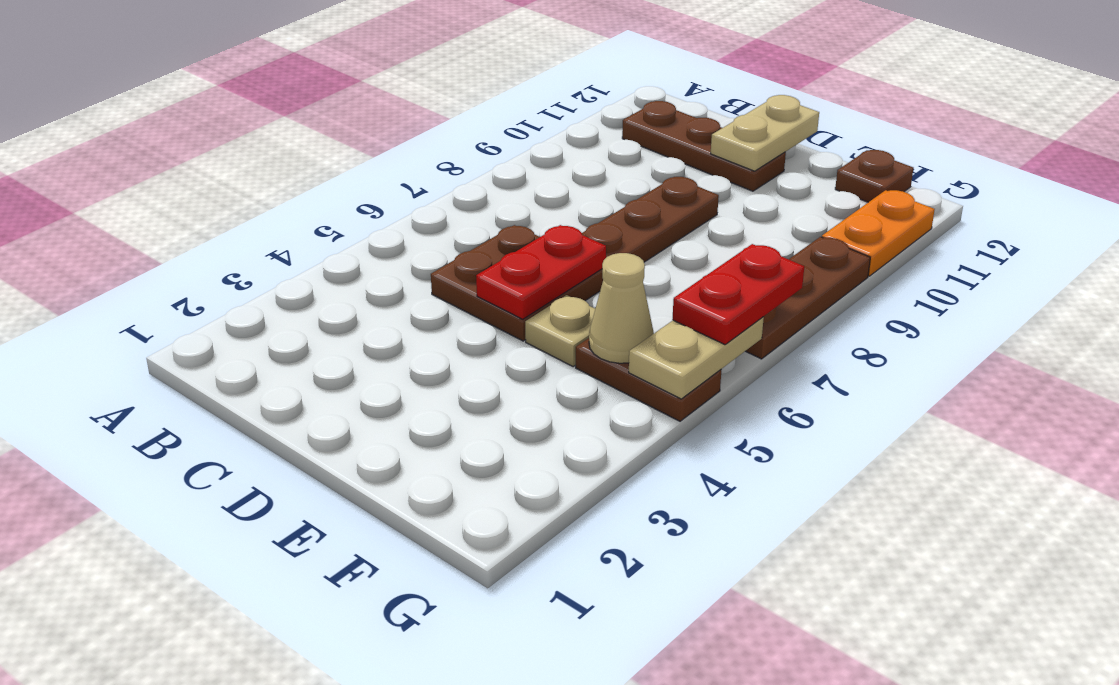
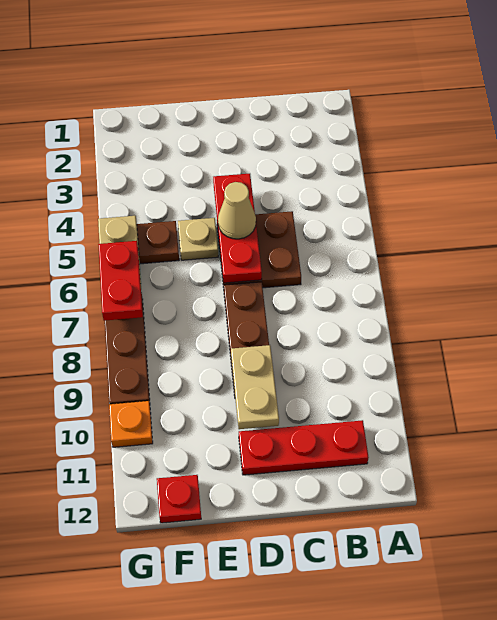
brown plate B11:D11 level 1 -> red plate B11:D11 level 1
red plate D5:D6 level 2 -> red plate D4:D6 level 2
tan plate D11:D12 level 2 -> tan plate D9:D10 level 2
tan cone F5 level 2 -> tan cone D5 level 3
brown plate F12 level 1 -> red plate F12 level 1
orange plate G10:G11 level 1 -> orange plate G10 level 1

